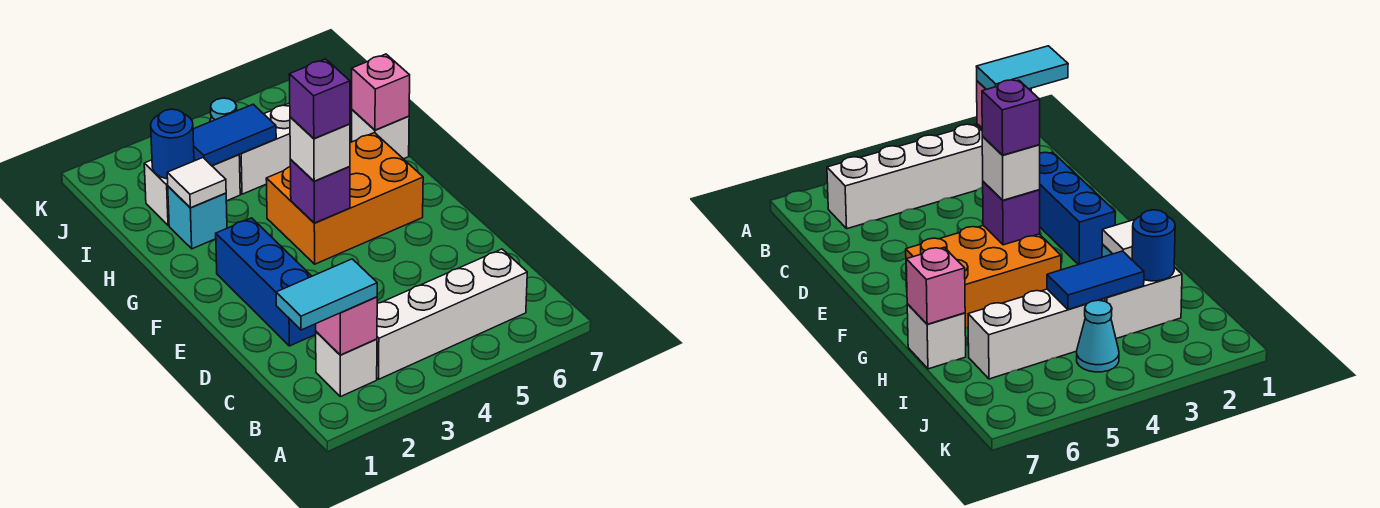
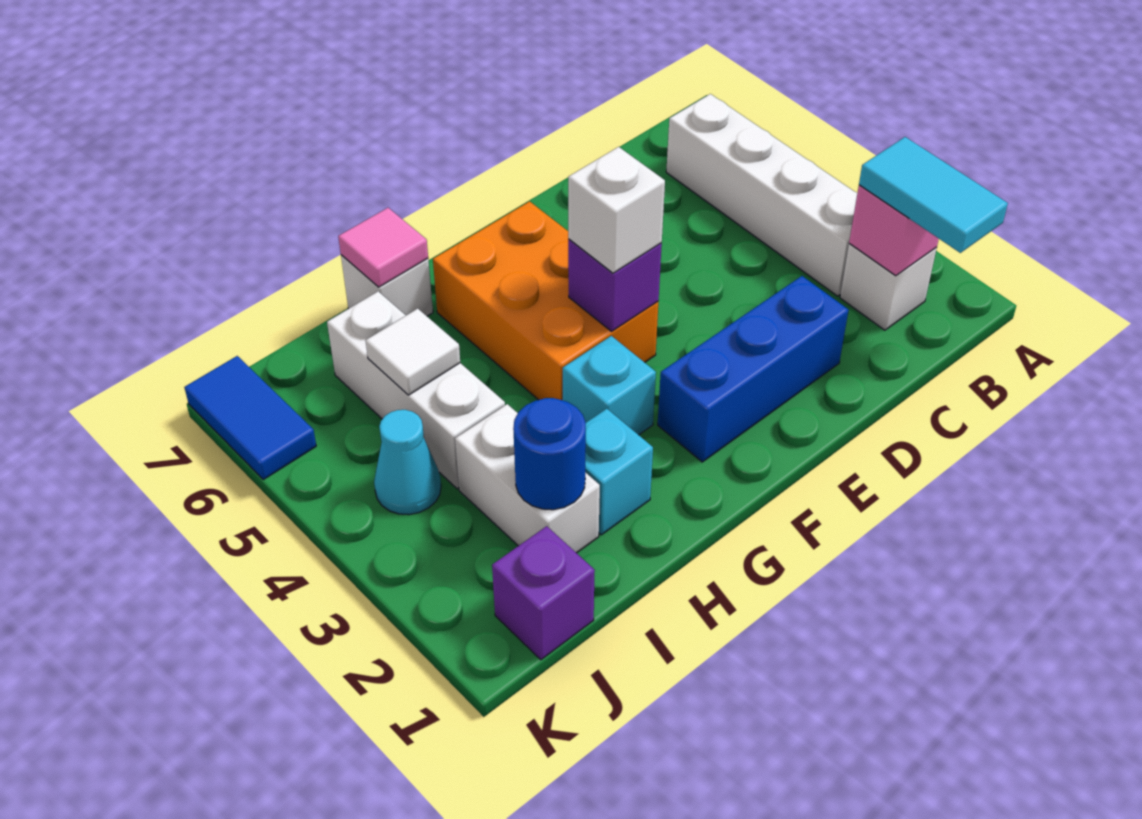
purple brick F4 level 4 -> purple brick J1 level 1
none -> cyan brick G3 level 1
white tile H2 level 2 -> white tile I5 level 2
pink brick H7 level 2 -> pink tile H7 level 2
blue tile I3:I4 level 2 -> blue tile K6:K7 level 1

